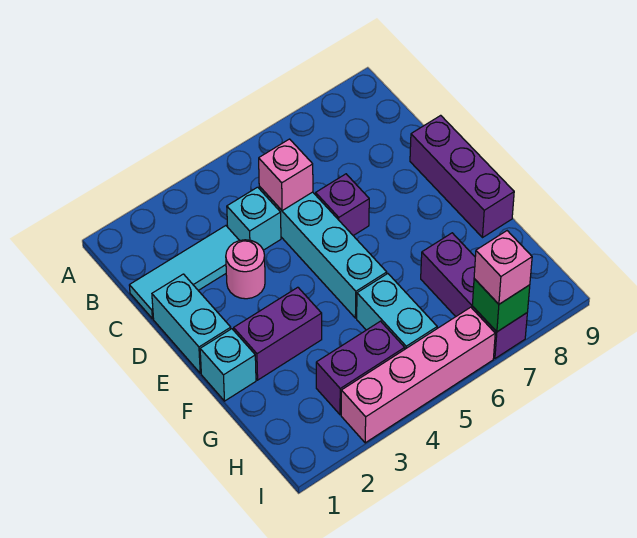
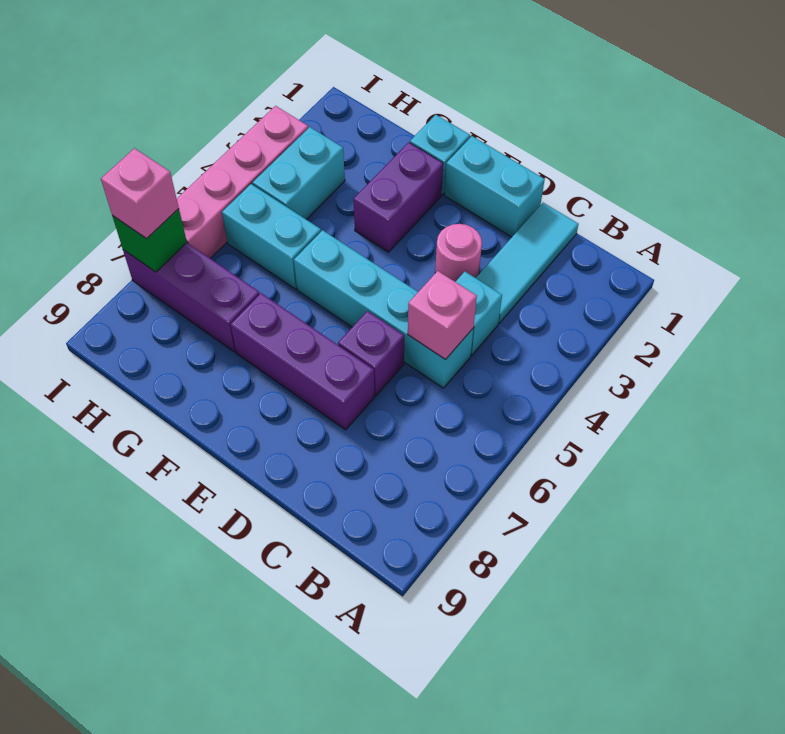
purple brick D9:F9 level 1 -> purple brick D7:F7 level 1
purple brick H3:H4 level 1 -> cyan brick H3:H4 level 1

